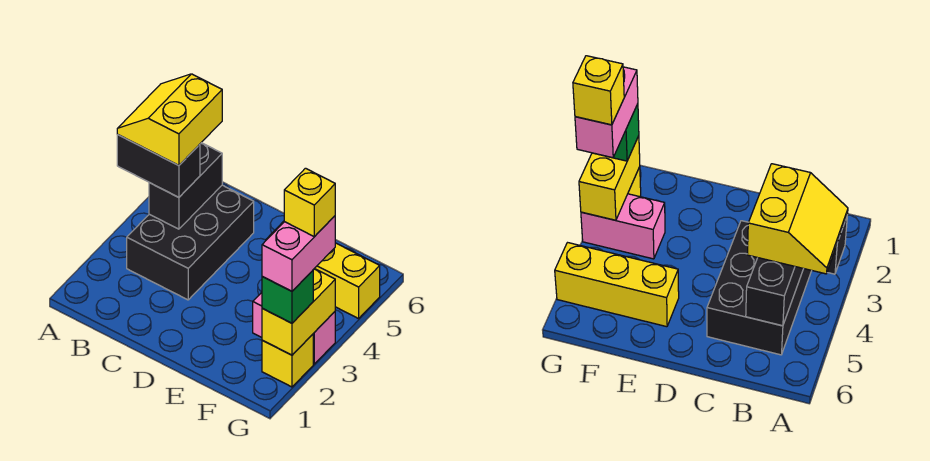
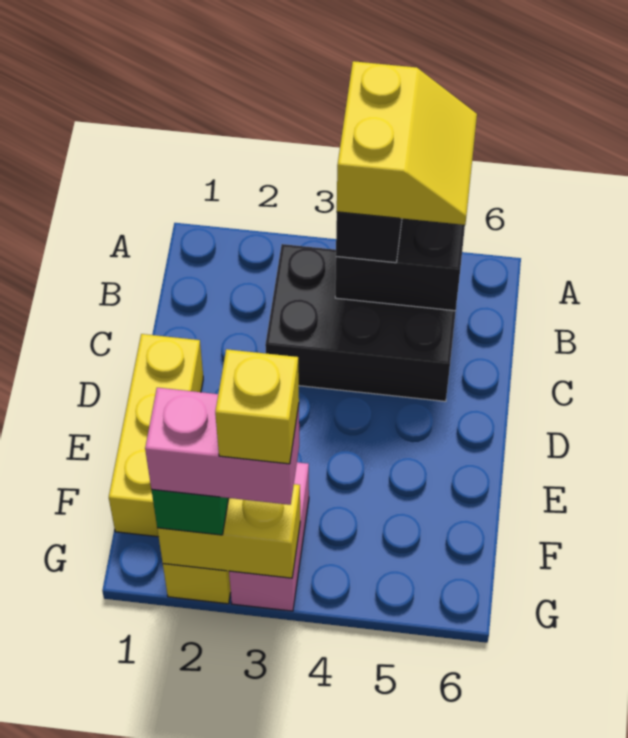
yellow slope A4:B5 level 4 top B -> yellow slope A4:B5 level 4 top 4
yellow brick E5:G5 level 1 -> yellow brick D1:F1 level 1

